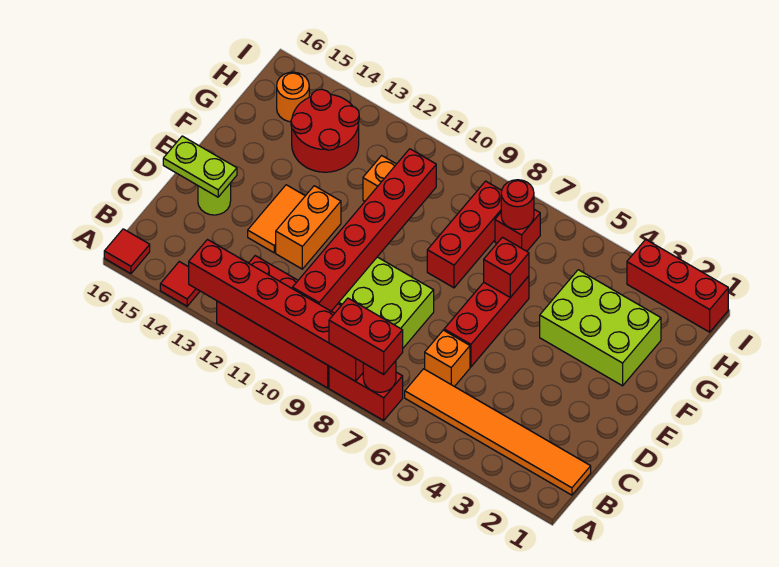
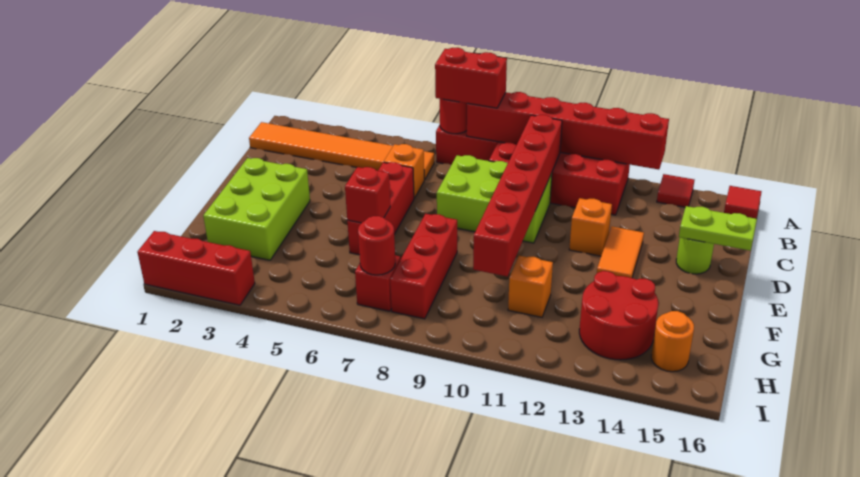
orange brick D12:E12 level 1 -> orange brick D12 level 1
lime brick F2:G4 level 1 -> lime brick E2:G3 level 1

